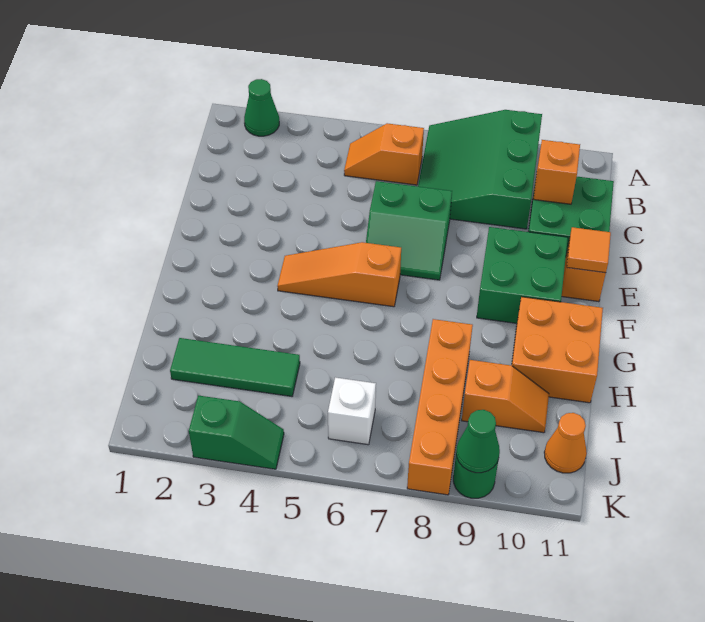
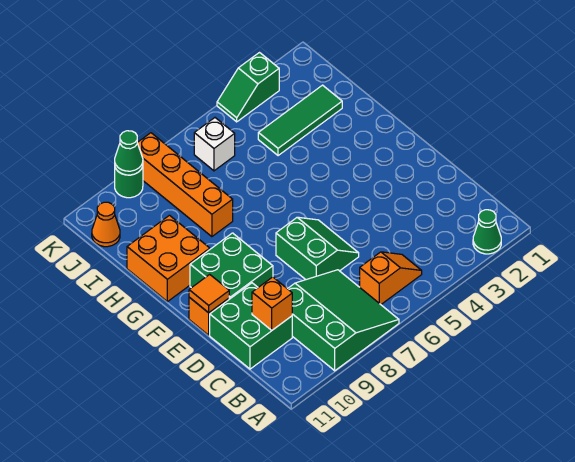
green slope D6:E7 level 1 top D -> green slope D6:E7 level 1 top 7
orange slope F4:F6 level 1 top 6 -> none
orange slope I9:I10 level 1 top 9 -> none

